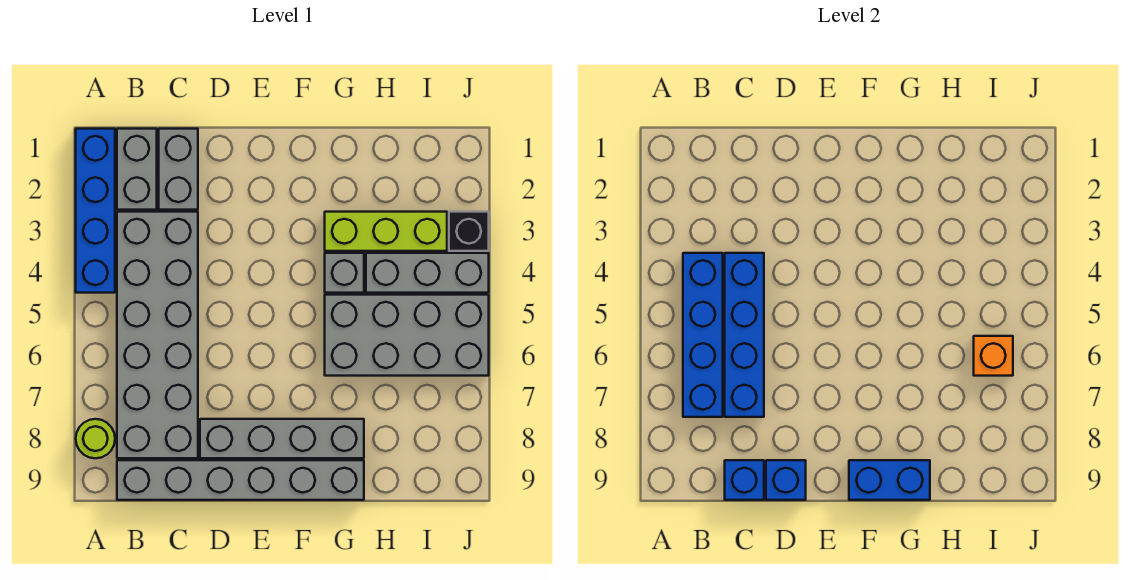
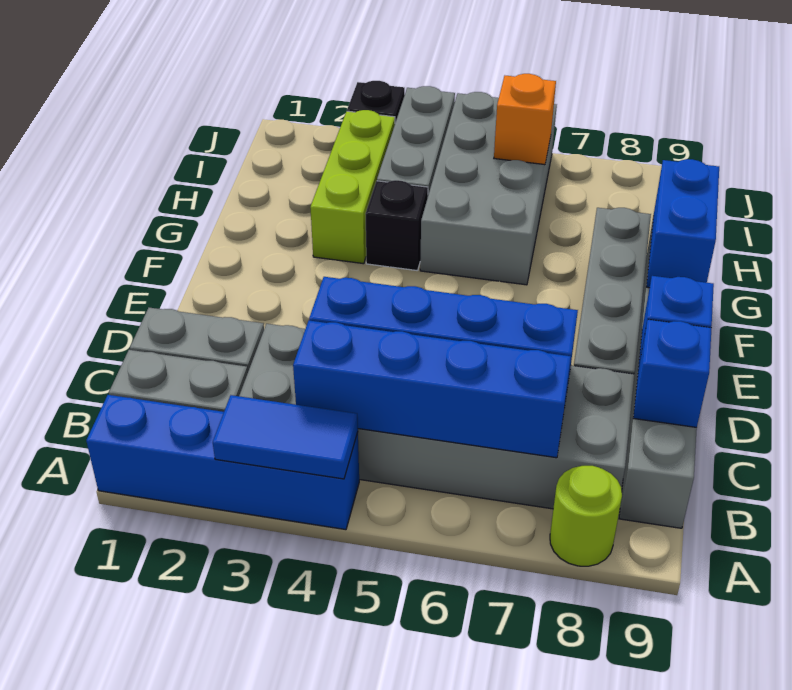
none -> blue tile A3:A4 level 2
grey brick G4 level 1 -> black brick G4 level 1

